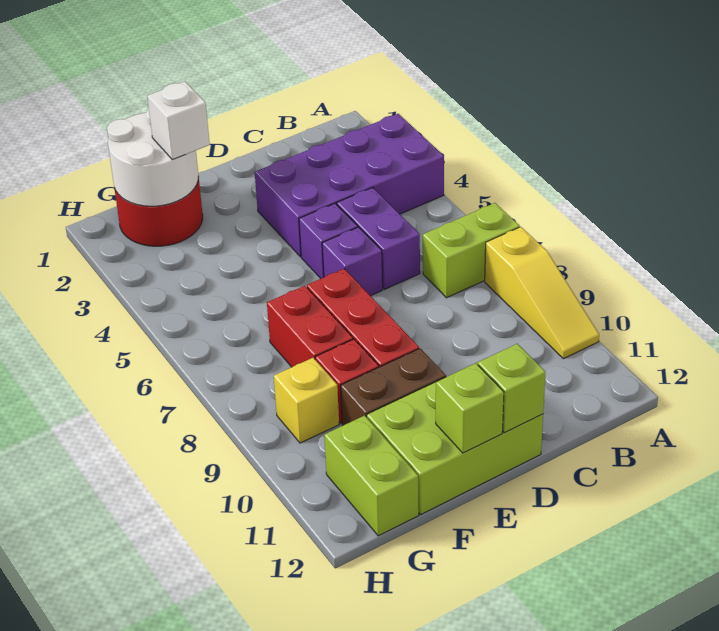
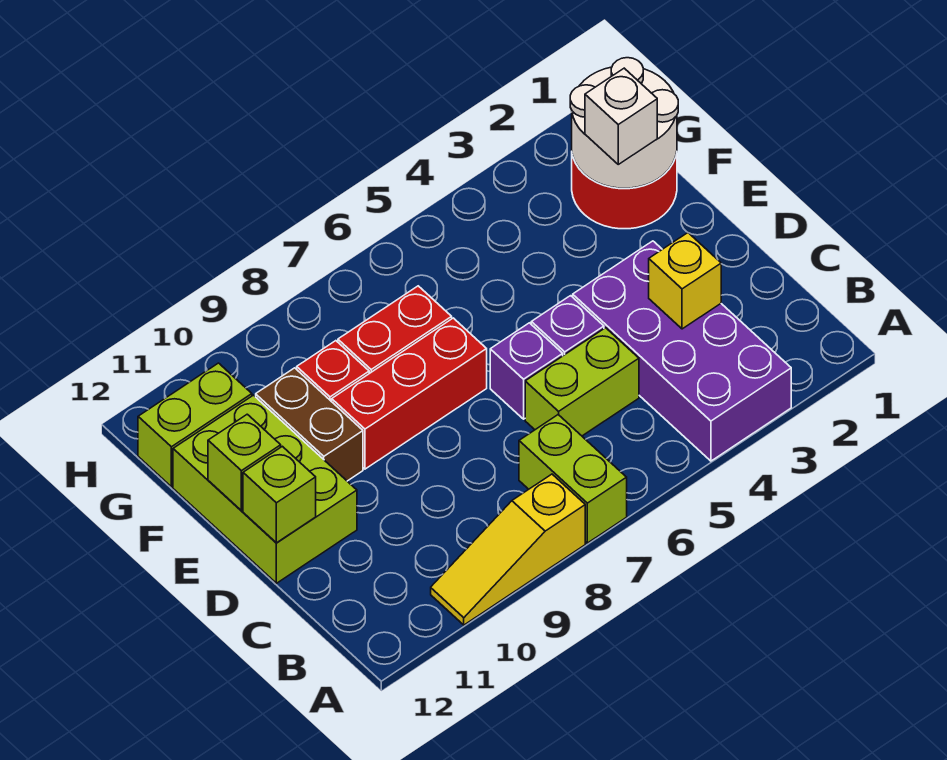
purple brick C5:C6 level 1 -> lime brick C5:C6 level 1
yellow brick G9 level 1 -> yellow brick C3 level 2

